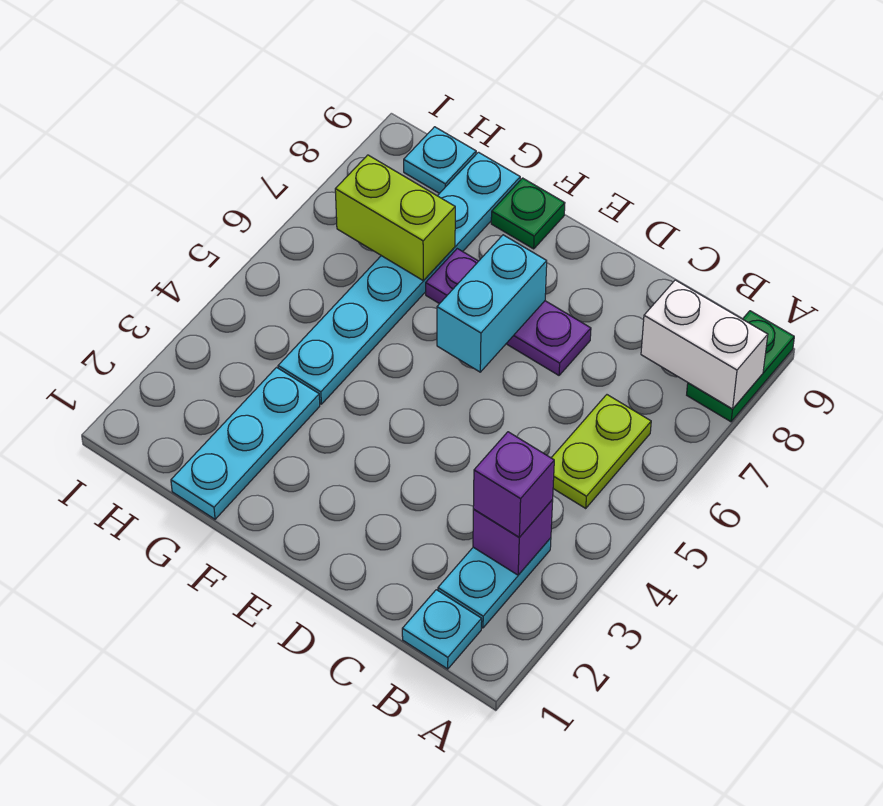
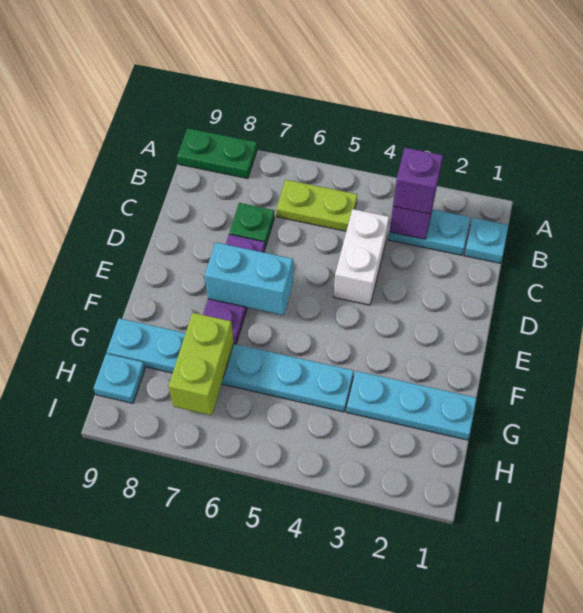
white brick A8:B8 level 2 -> white brick C4:D4 level 1
green plate F9 level 1 -> green plate C7 level 1

